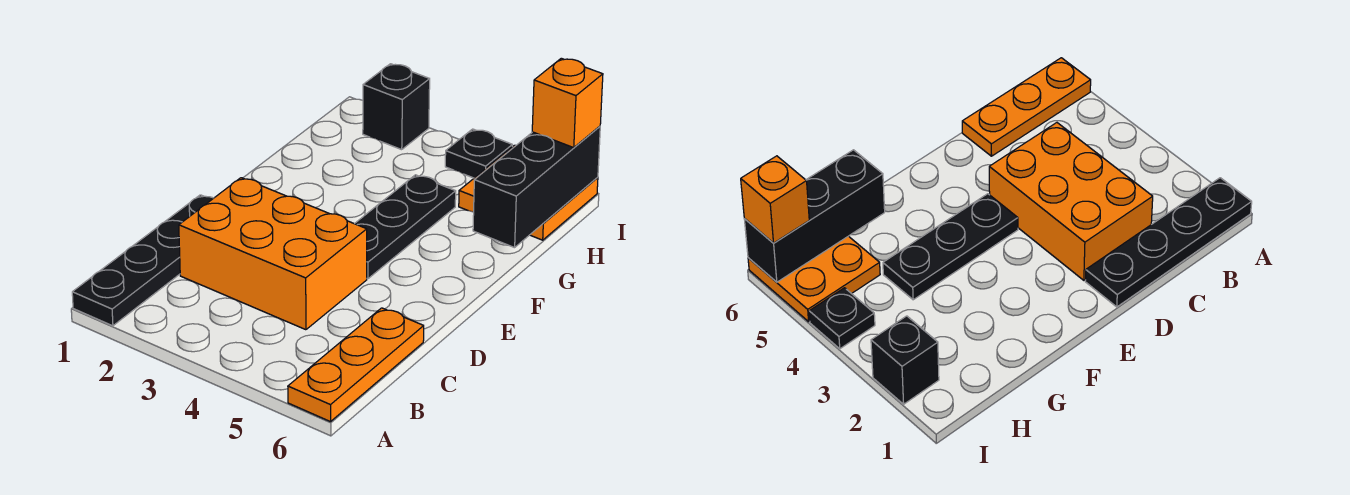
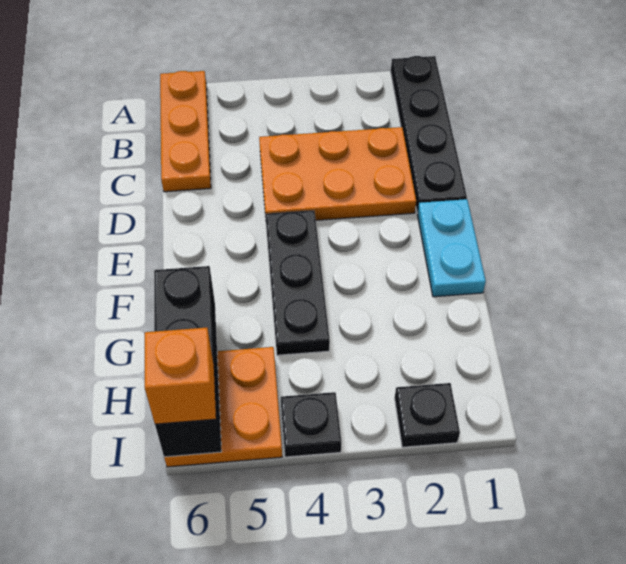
orange brick C2:D4 level 1 -> orange plate C2:D4 level 1
none -> cyan plate E1:F1 level 1
black brick I2 level 1 -> black plate I2 level 1

